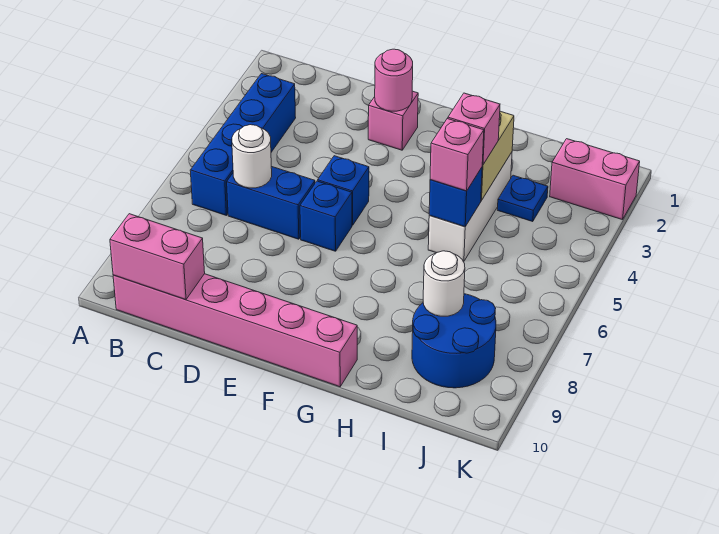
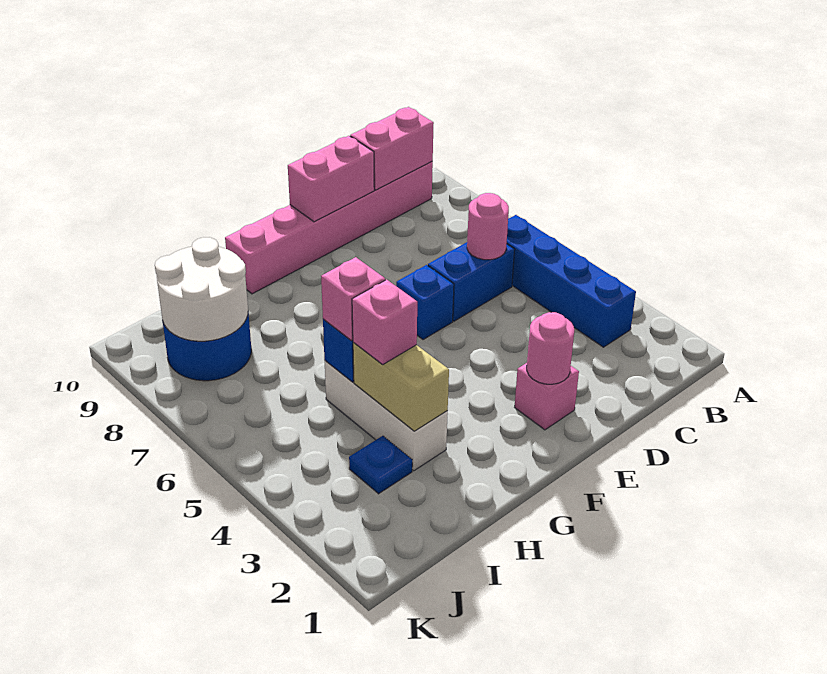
white round brick C6 level 2 -> pink round brick C6 level 2
blue brick E5 level 1 -> none
white round brick I8 level 2 -> white round brick I8:J9 level 2
pink brick J2:K2 level 1 -> pink brick D10:E10 level 2

